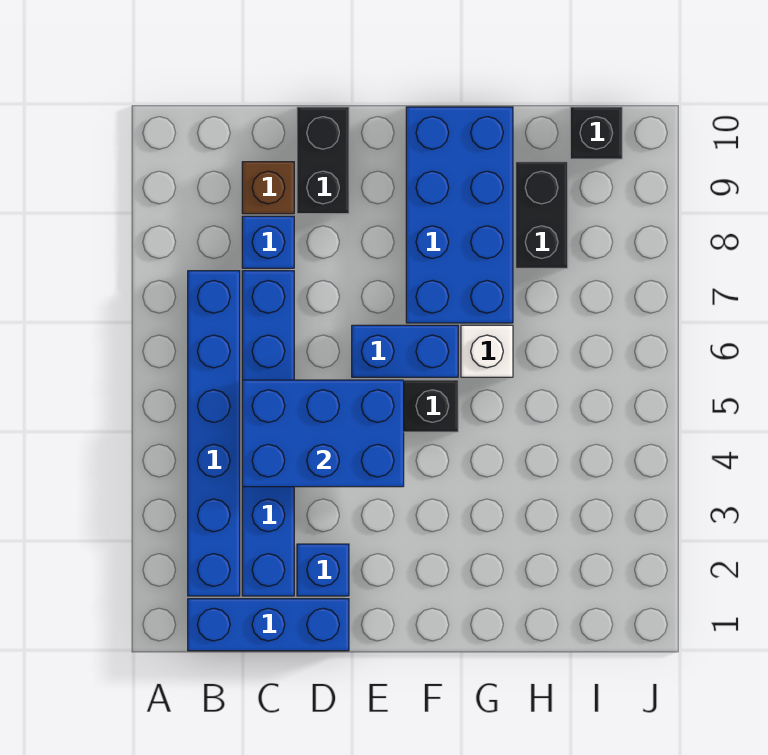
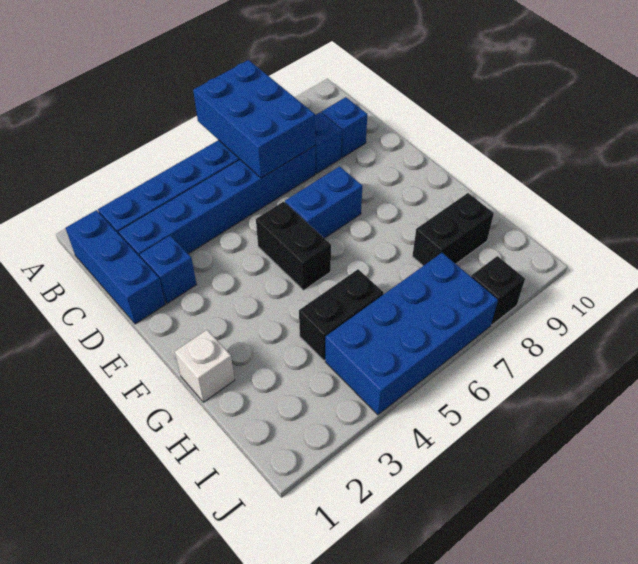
blue brick C4:E5 level 2 -> blue brick A6:C7 level 2
brown brick C9 level 1 -> blue brick C9 level 1
black brick D9:D10 level 1 -> black brick H4:H5 level 1
blue brick E6:F6 level 1 -> blue brick E6:E7 level 1
blue brick F7:G10 level 1 -> blue brick I4:J7 level 1
white brick G6 level 1 -> white brick G1 level 1
black brick I10 level 1 -> black brick J8 level 1

